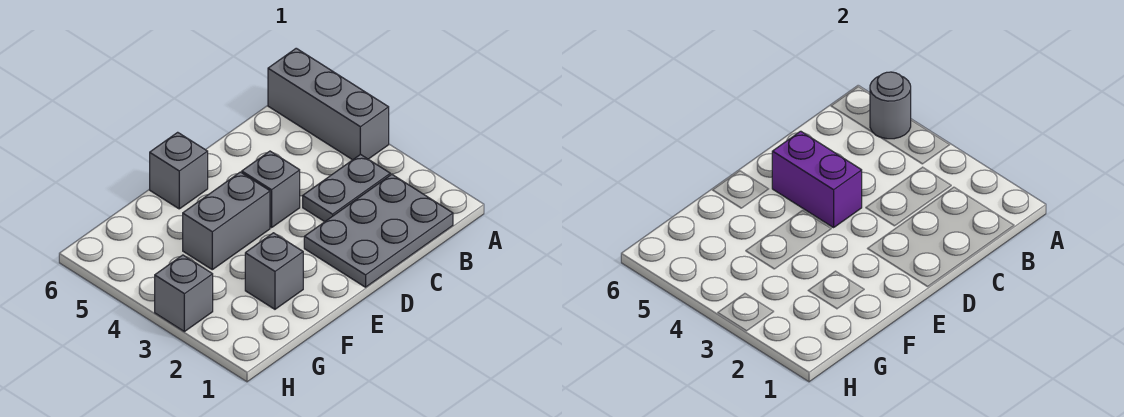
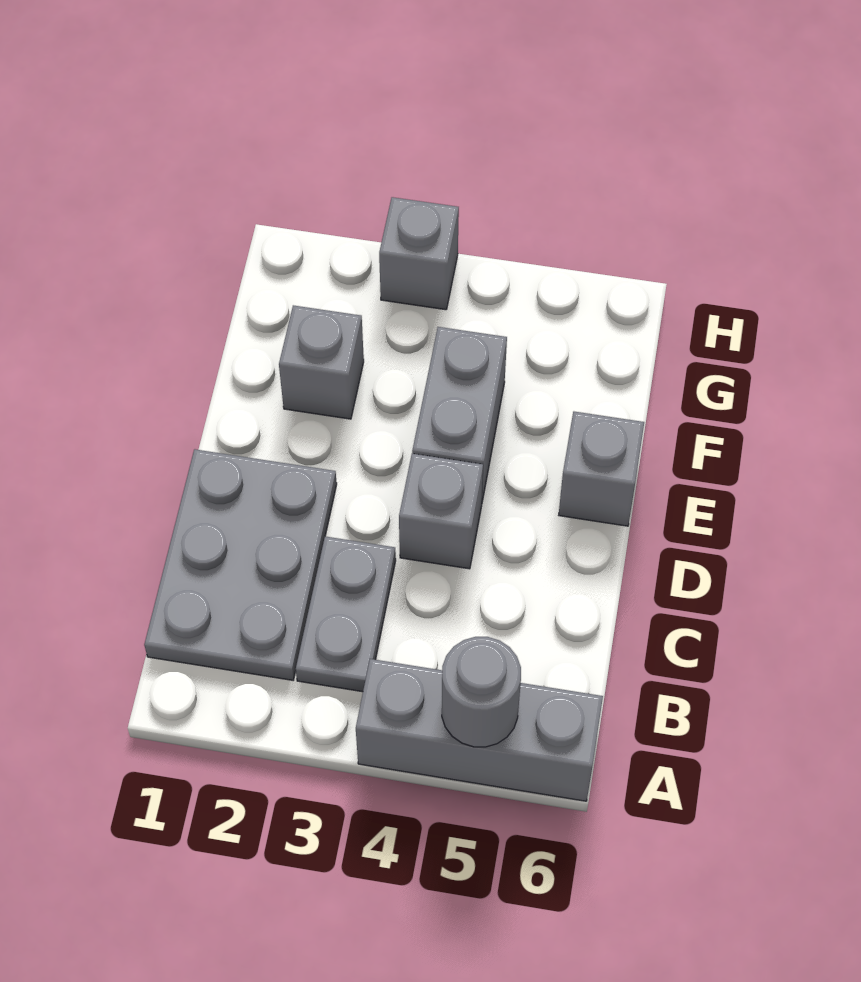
purple brick D4:D5 level 2 -> none

